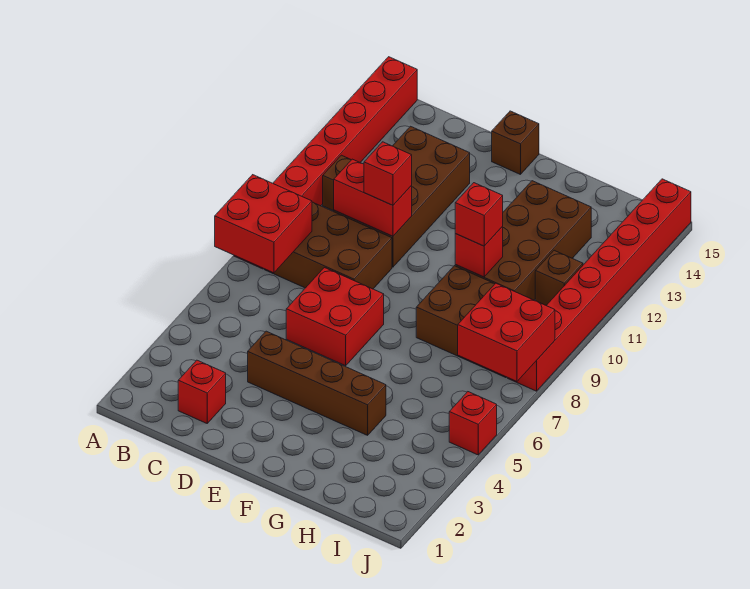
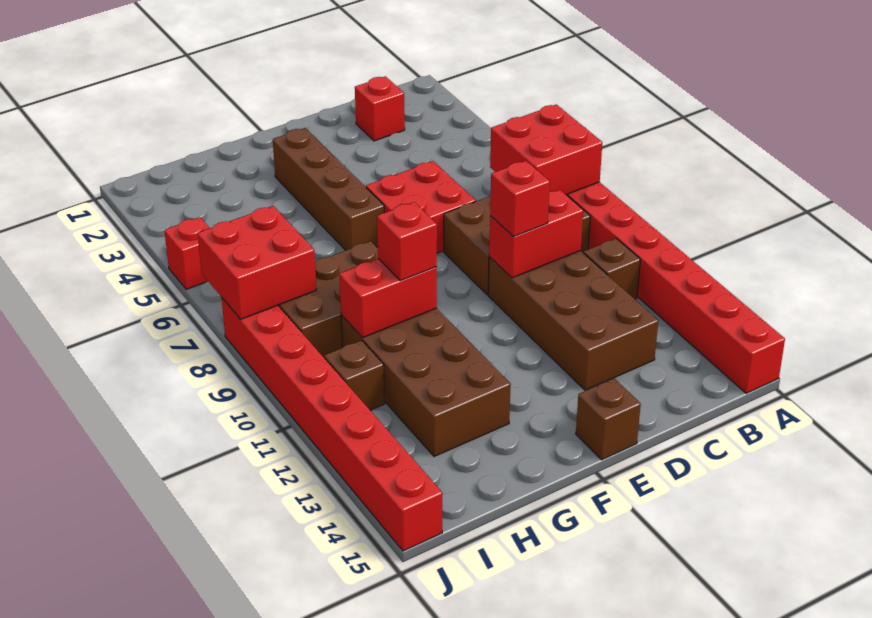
brown brick D4:G4 level 1 -> brown brick F3:F6 level 1
red brick G10 level 2 -> red brick G10:H10 level 2

